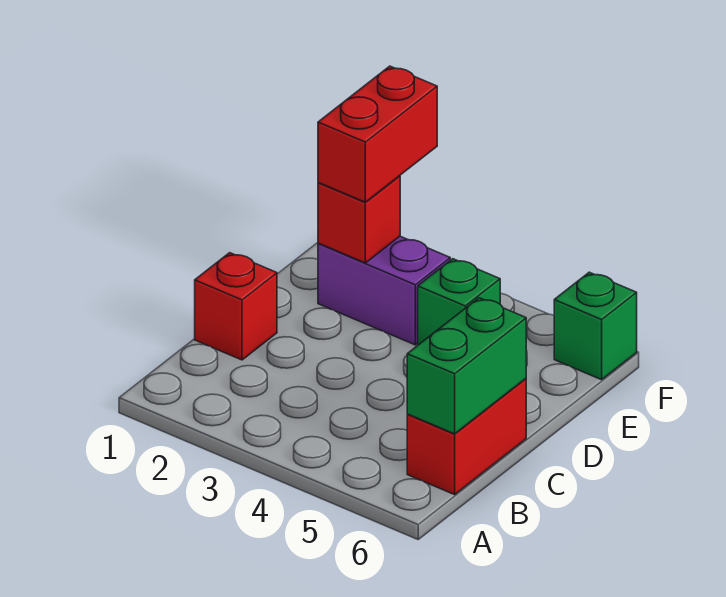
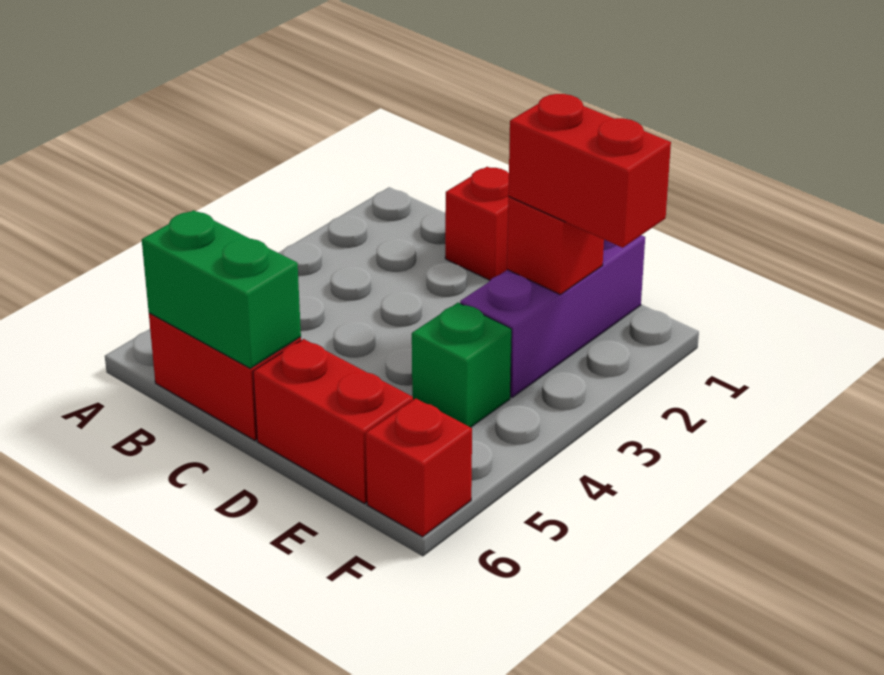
none -> red brick D6:E6 level 1
purple brick E2:E3 level 1 -> purple brick E1:E3 level 1
green brick F6 level 1 -> red brick F6 level 1

